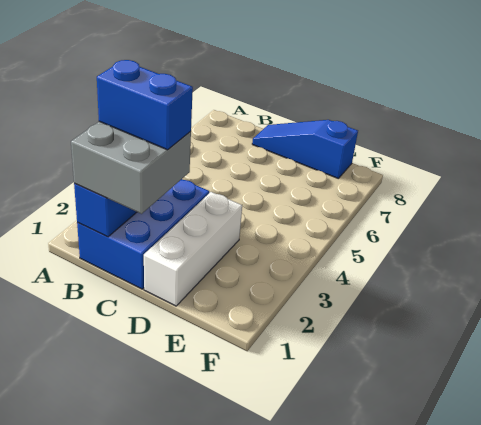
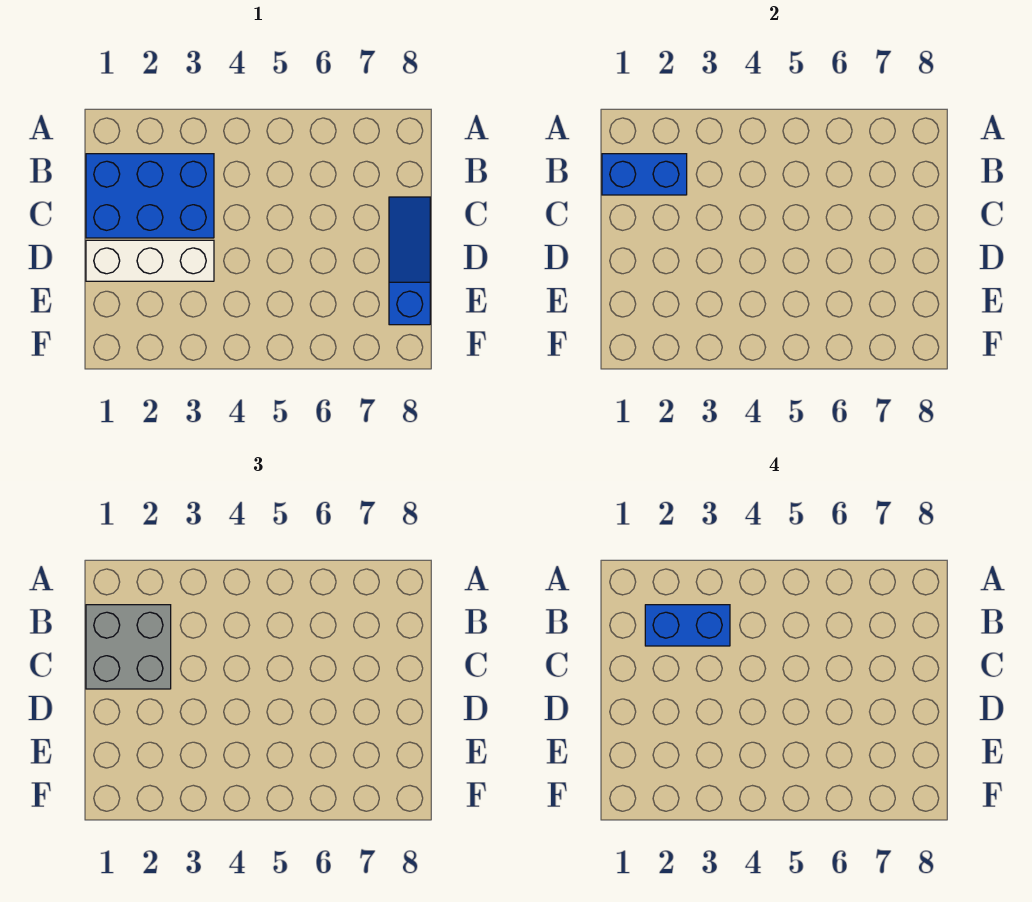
blue brick B2:C2 level 4 -> blue brick B2:B3 level 4

